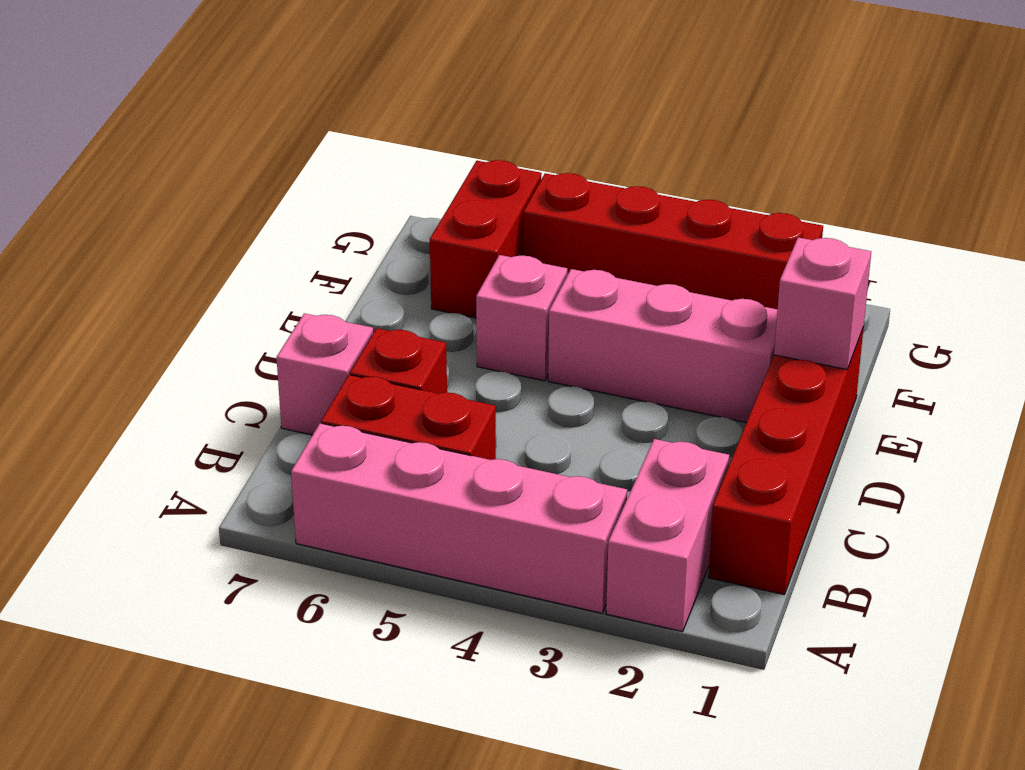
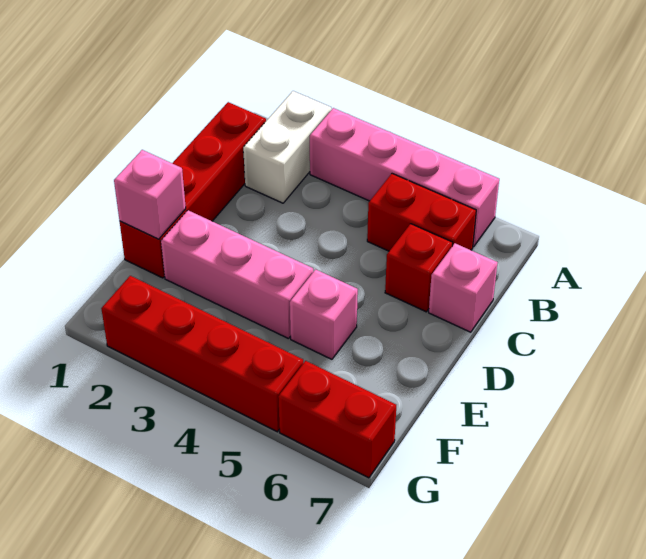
pink brick A2:B2 level 1 -> white brick A2:B2 level 1
red brick F6:G6 level 1 -> red brick G6:G7 level 1

